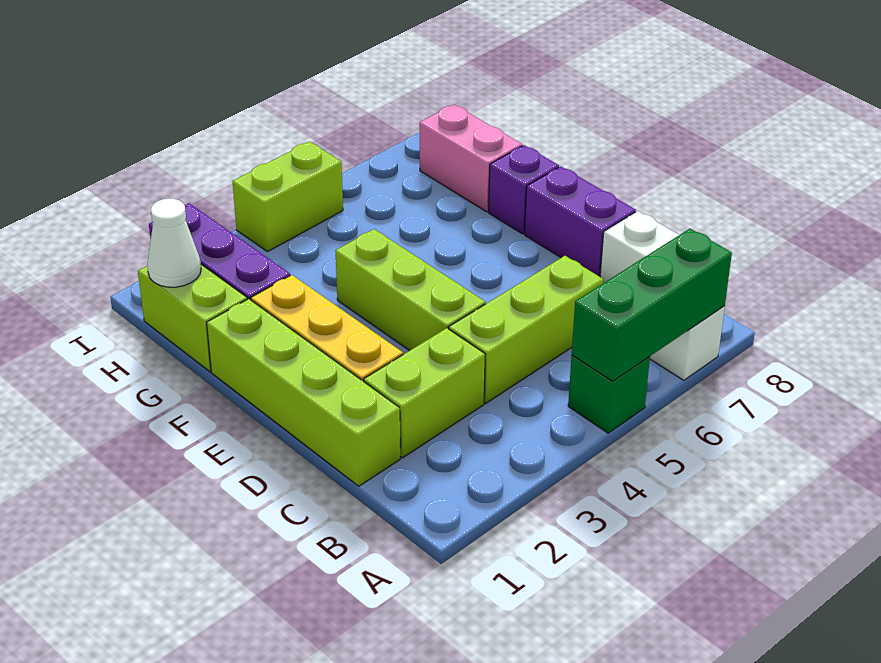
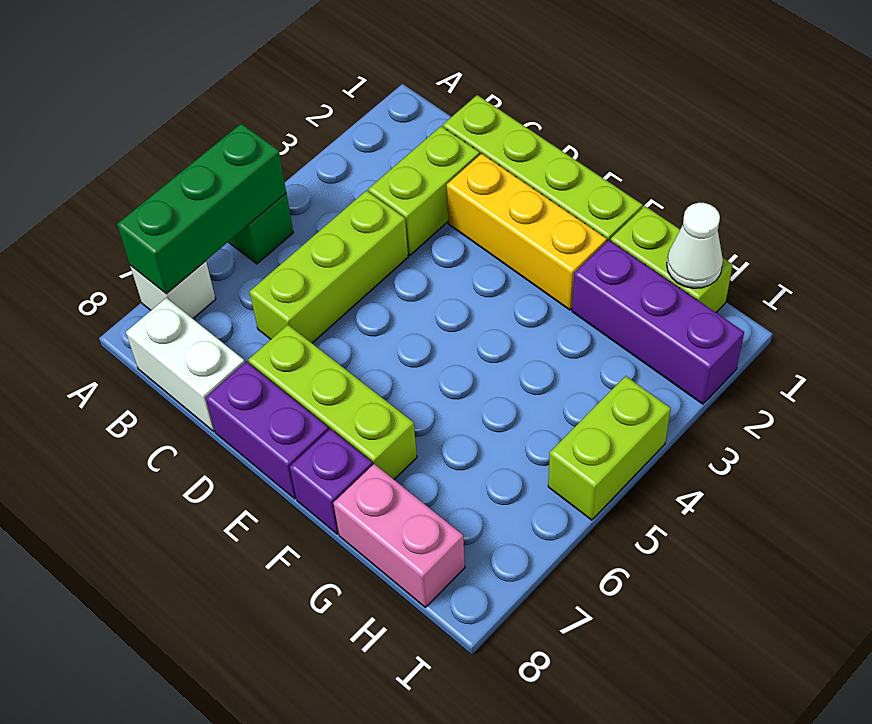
lime brick D4:F4 level 1 -> lime brick D7:F7 level 1

